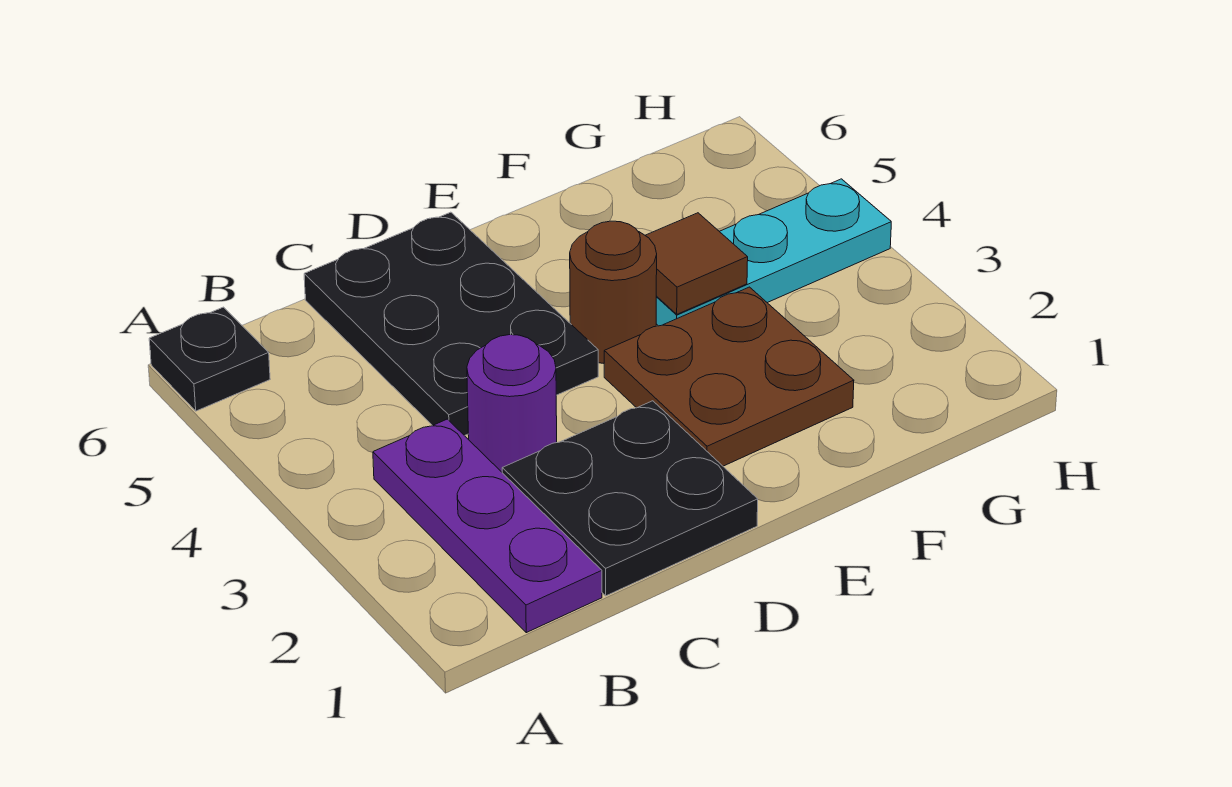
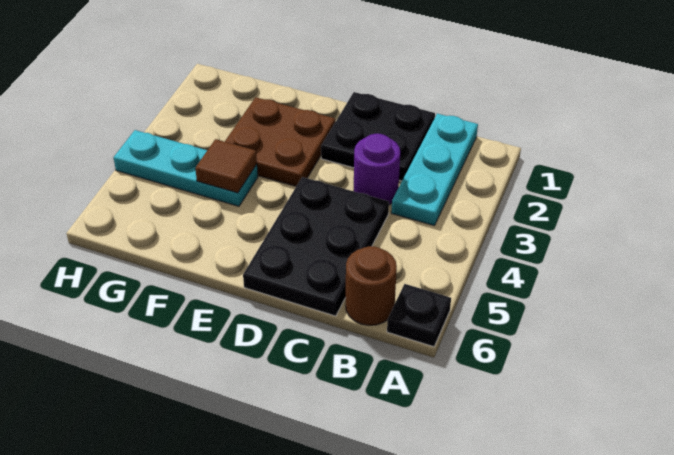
purple plate B1:B3 level 1 -> cyan plate B1:B3 level 1
brown round brick E4 level 1 -> brown round brick B6 level 1

